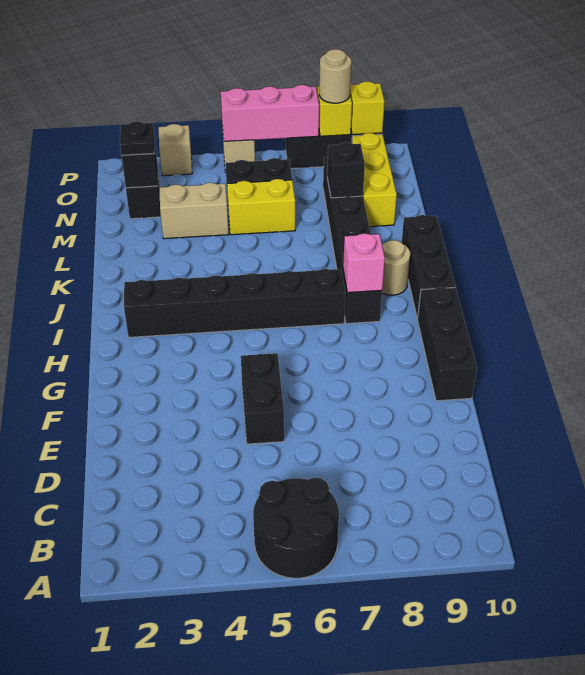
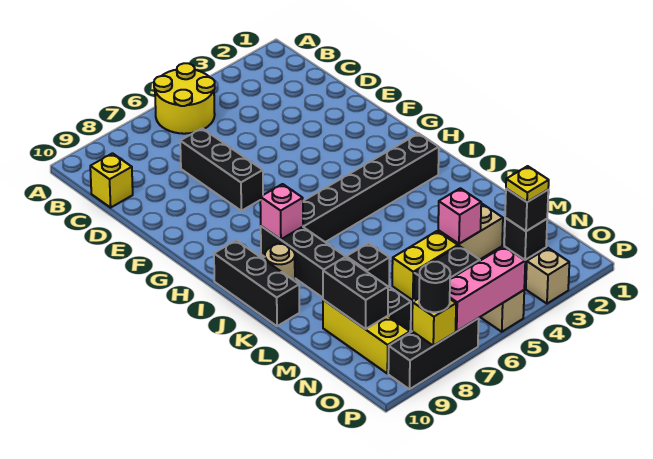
black round brick A5:B6 level 1 -> yellow round brick A5:B6 level 1
black brick E5:F5 level 1 -> black brick M9:N9 level 2
black brick F10:H10 level 1 -> black brick D7:F7 level 1
none -> pink brick M4 level 2
black plate N2 level 3 -> yellow plate N2 level 3
tan round brick P8 level 3 -> black round brick P8 level 3
yellow brick P9 level 2 -> yellow brick C10 level 1

